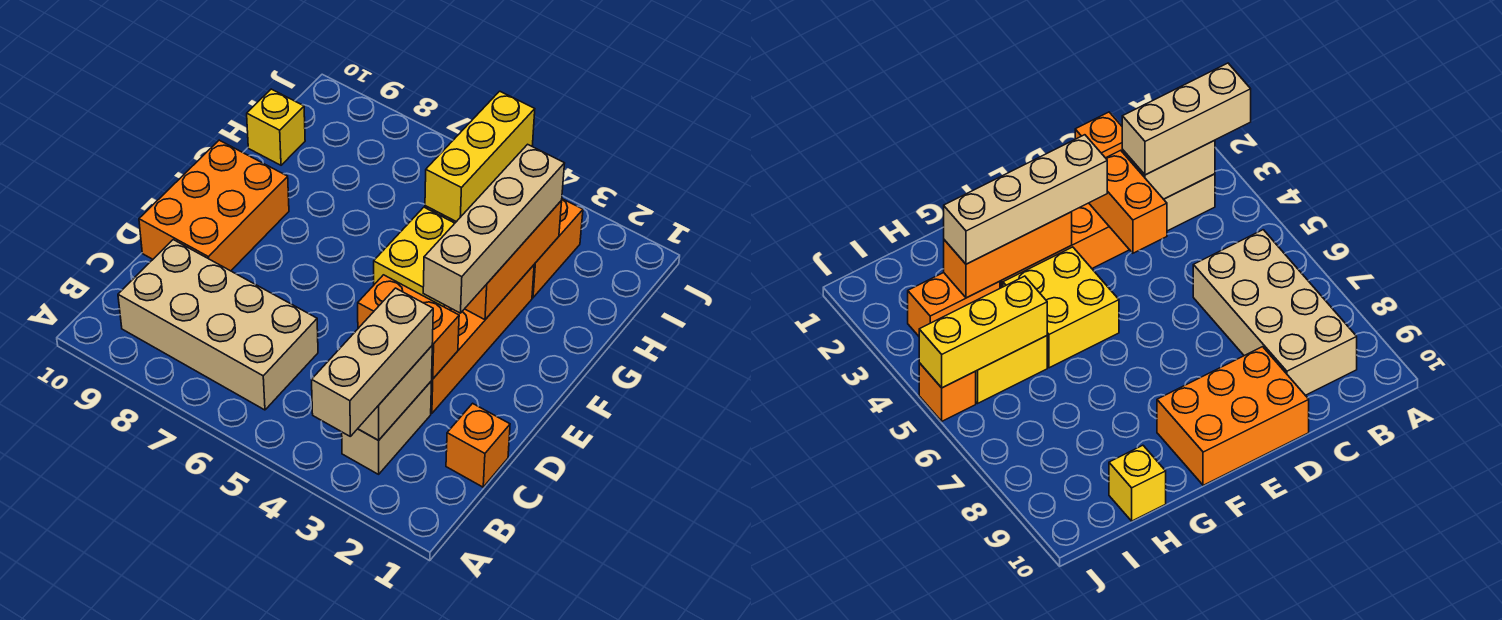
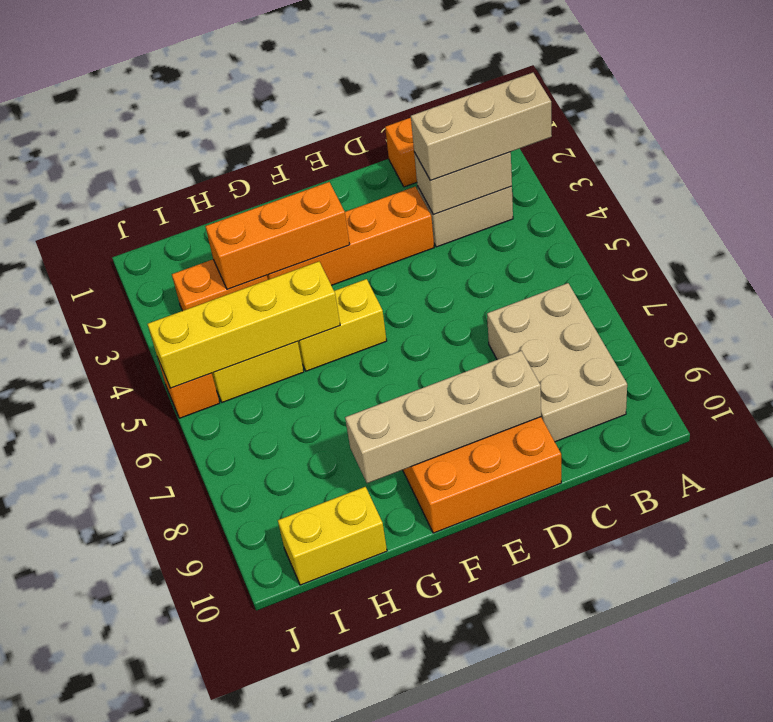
tan brick B6:C9 level 1 -> tan brick B7:C9 level 1
orange brick D3:D4 level 2 -> none
tan brick E3:H3 level 3 -> tan brick D9:G9 level 2
yellow brick F4:G5 level 1 -> yellow brick F5:G5 level 1
yellow brick H5:J5 level 2 -> yellow brick G5:J5 level 2
yellow brick H10 level 1 -> yellow brick H10:I10 level 1

